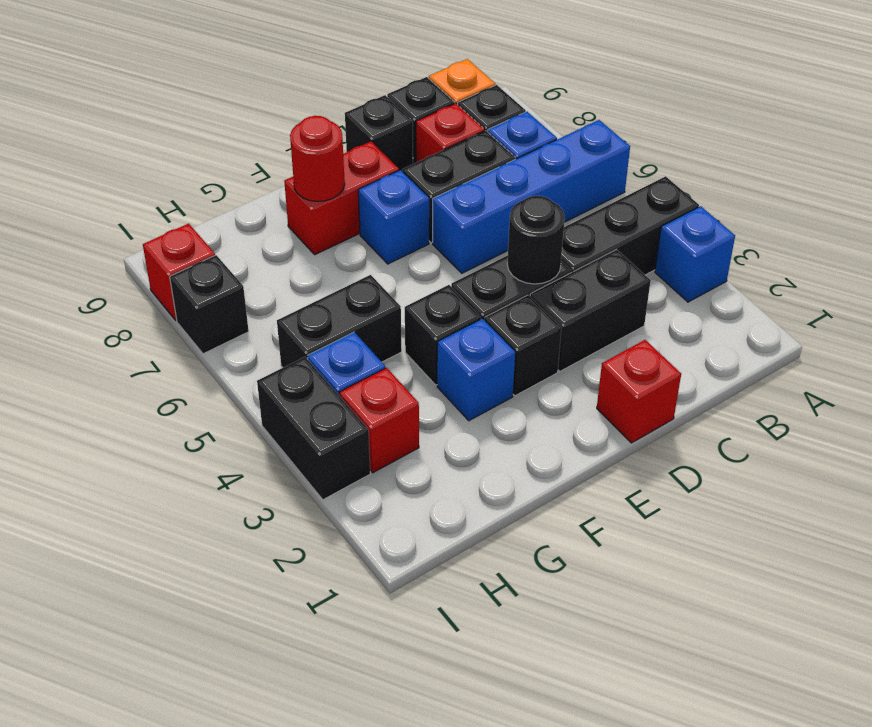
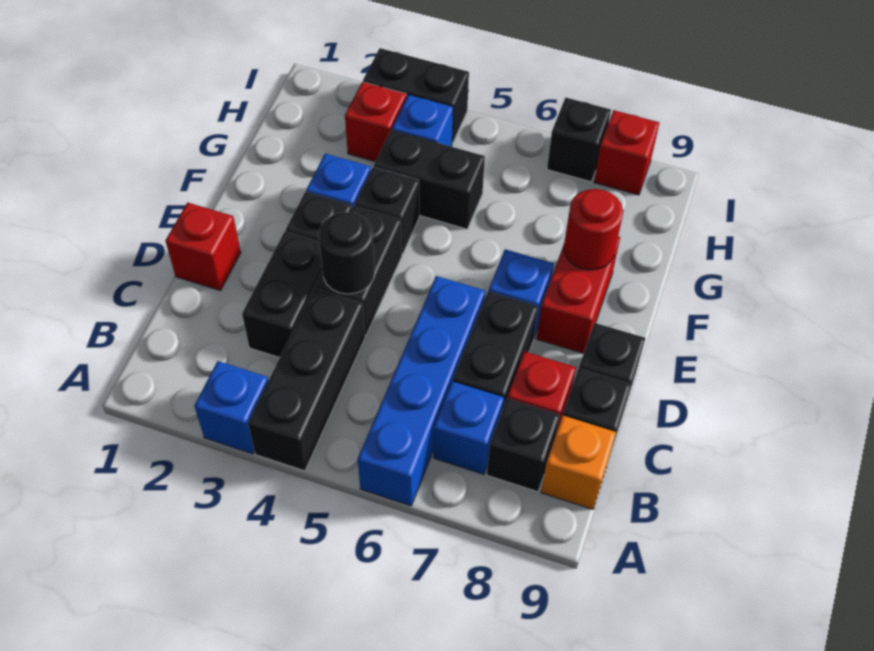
black brick G5:H5 level 1 -> black brick G4:G5 level 1

